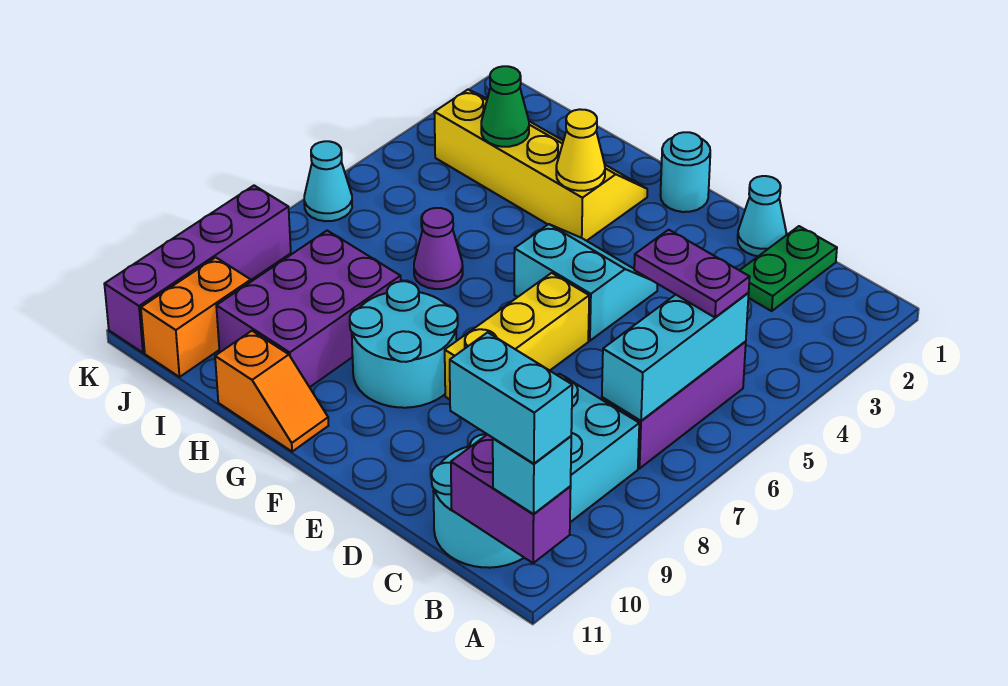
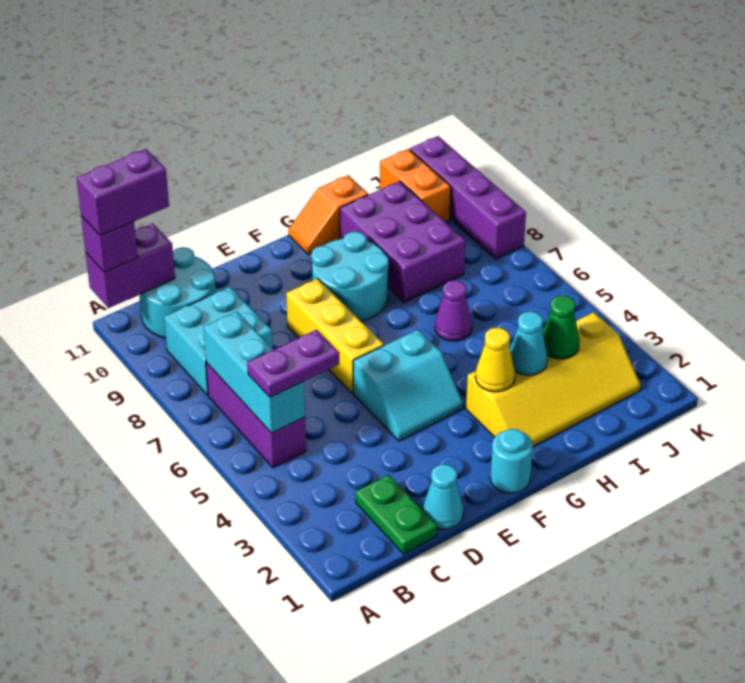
cyan brick A11 level 3 -> purple brick A11 level 3
cyan brick A11:B11 level 4 -> purple brick A11:B11 level 4
cyan cone K6 level 1 -> cyan cone H3 level 2

